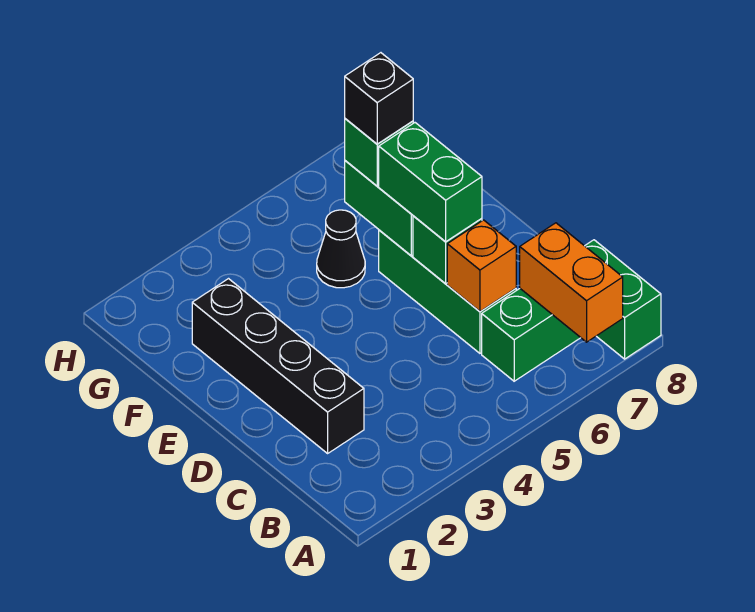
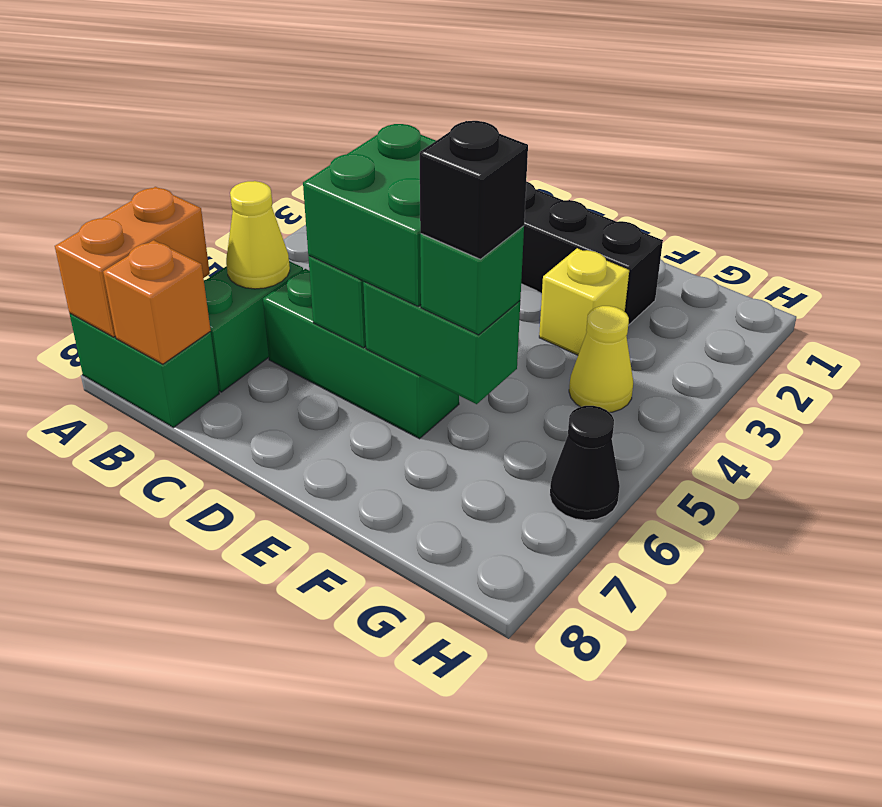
orange brick A7:B7 level 2 -> orange brick A7:A8 level 2
none -> yellow cone B6 level 2
orange brick C6 level 2 -> orange brick B8 level 2
green brick D6:E6 level 3 -> green brick D5:E6 level 3
none -> yellow brick F3 level 1
black cone F5 level 1 -> black cone H6 level 1
none -> yellow cone G4 level 1

